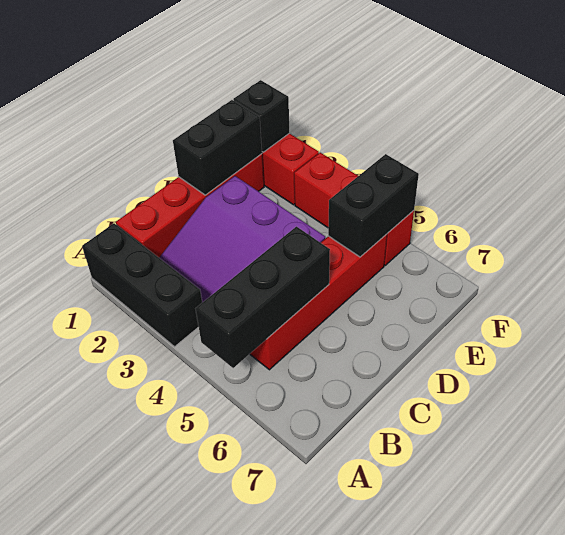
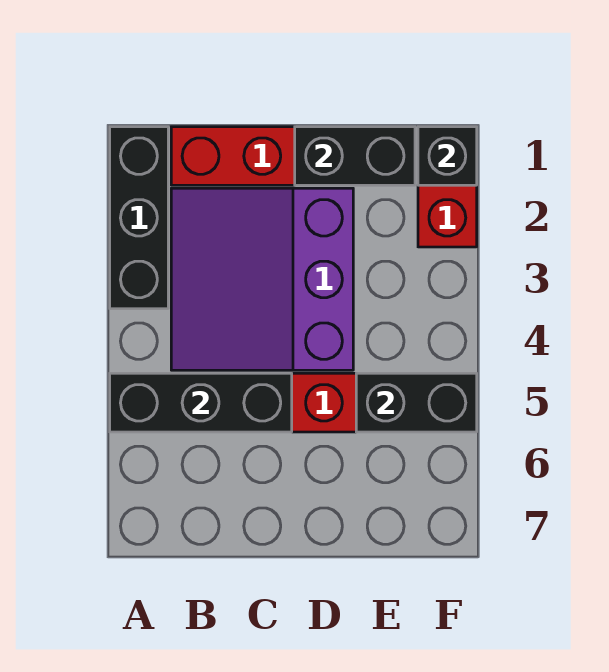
red brick F3:F5 level 1 -> none

